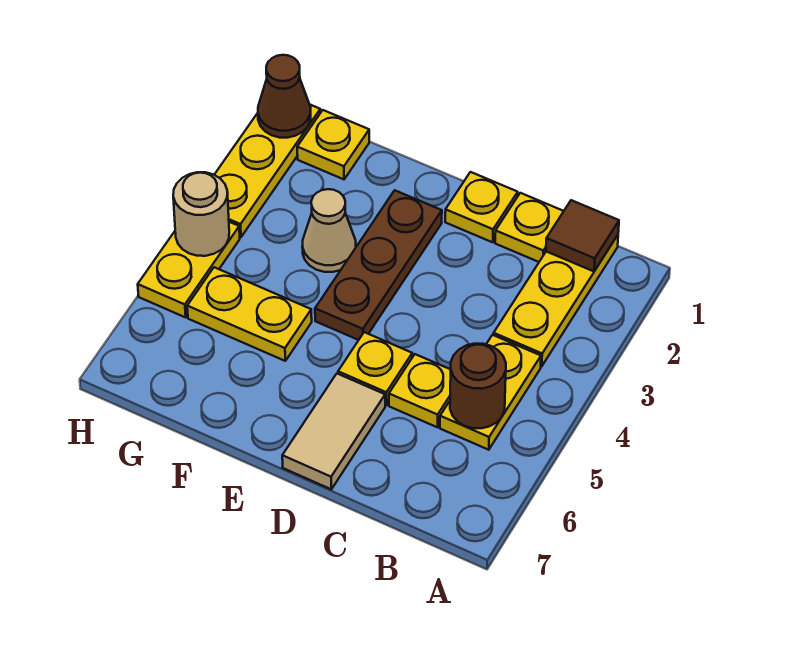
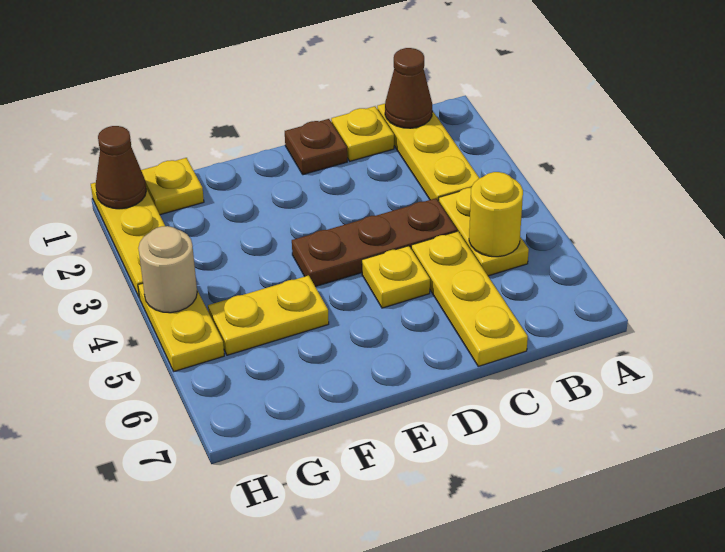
brown tile B1 level 2 -> brown cone B1 level 2
brown round brick B5 level 2 -> yellow round brick B5 level 2
yellow plate C5 level 1 -> yellow plate C5:C7 level 1
yellow plate D1 level 1 -> brown plate D1 level 1
tan tile D6:D7 level 1 -> none
brown plate E2:E4 level 1 -> brown plate C4:E4 level 1
tan cone F3 level 1 -> none

